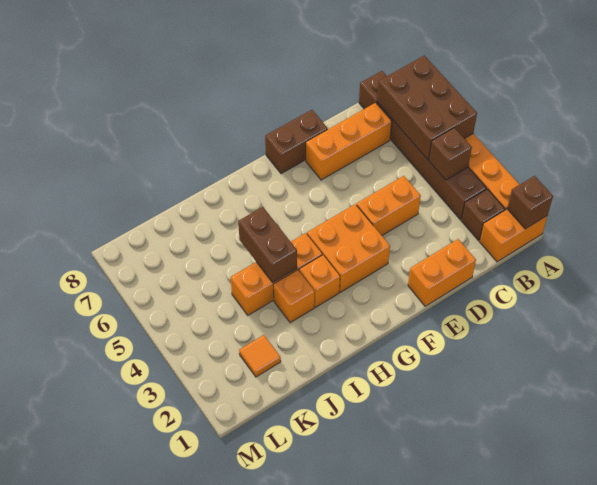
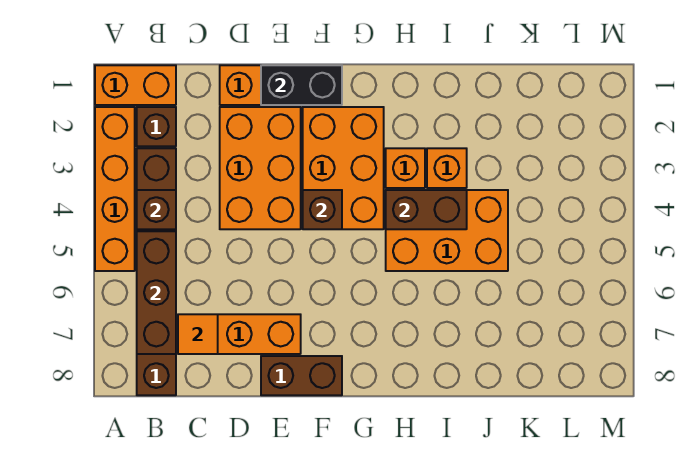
brown brick A1 level 2 -> brown brick F4 level 2
brown brick A5:B7 level 2 -> brown brick B5:B7 level 2
orange brick D4:E4 level 1 -> orange brick D2:E4 level 1
none -> black brick E1:F1 level 2
orange brick F3:G4 level 1 -> orange brick F2:G4 level 1
orange brick H4:J4 level 1 -> orange brick H4:J5 level 1
brown brick I4:I5 level 2 -> brown brick H4:I4 level 2
orange tile K2 level 1 -> orange tile C7 level 2

